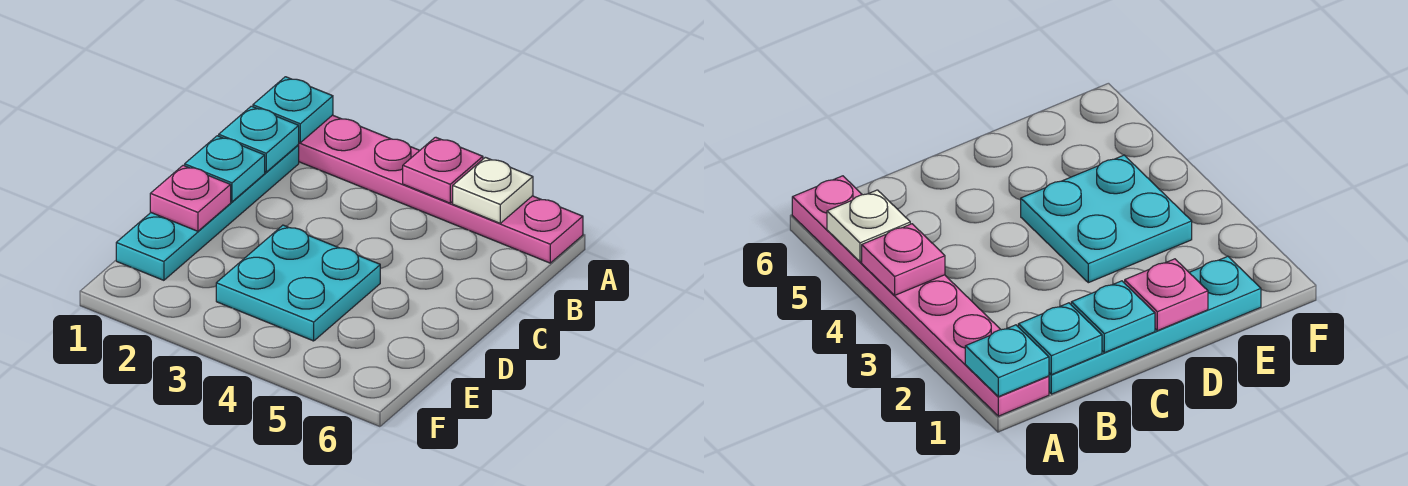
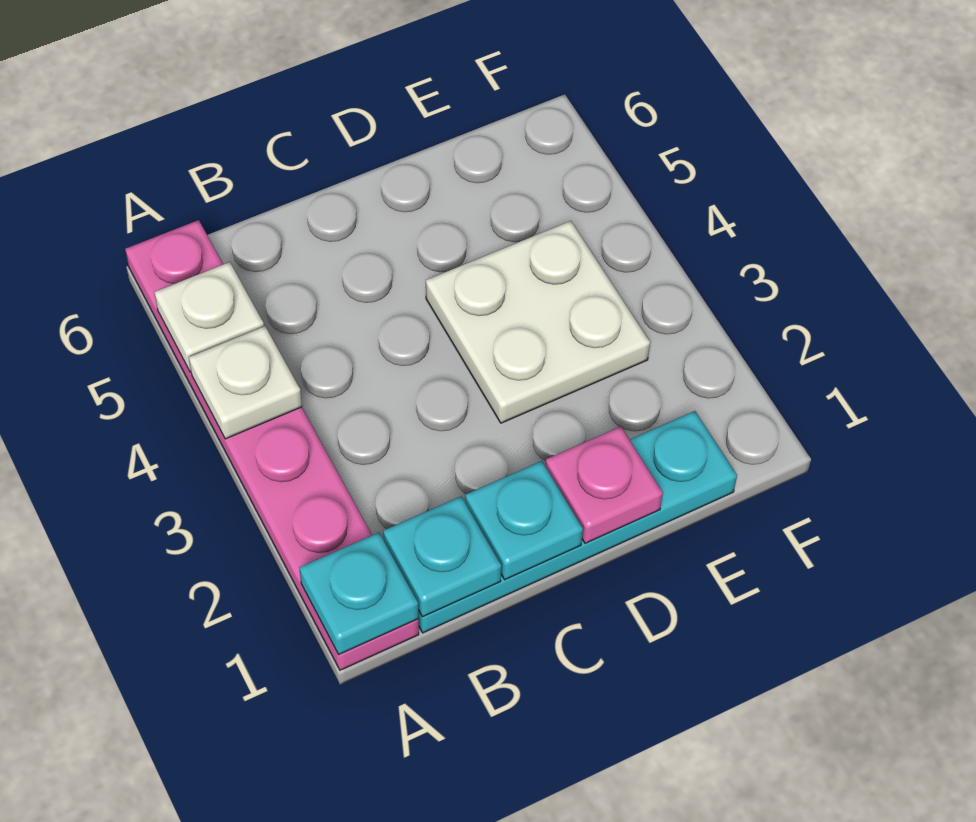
pink plate A4 level 2 -> white plate A4 level 2
cyan plate D3:E4 level 1 -> white plate D3:E4 level 1

